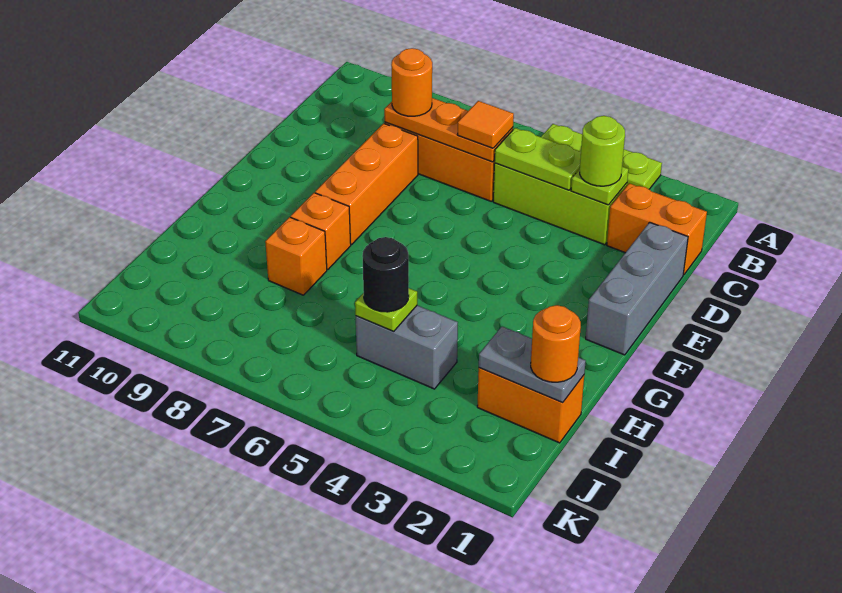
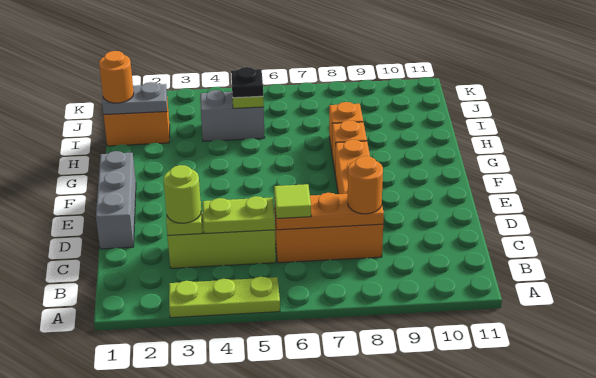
orange brick C1:C2 level 1 -> none
orange tile C6 level 3 -> lime tile C6 level 3
black round brick I5 level 3 -> black plate I5 level 3

